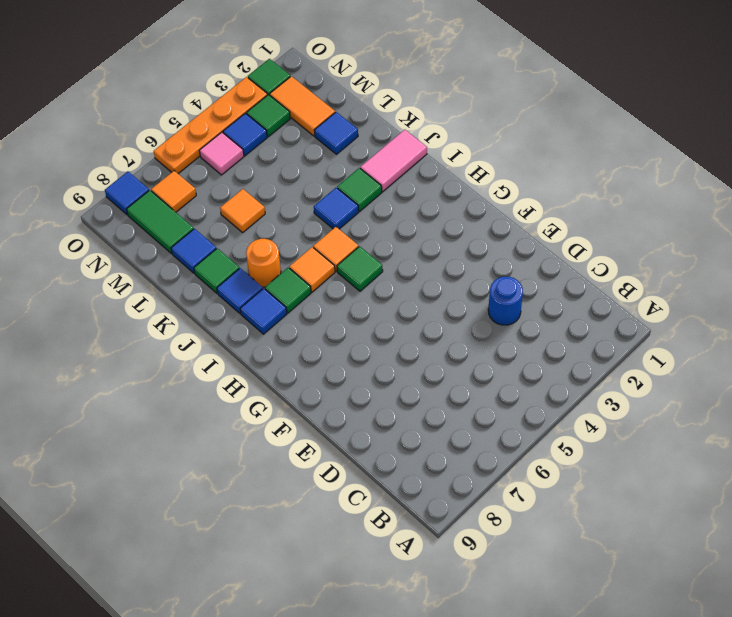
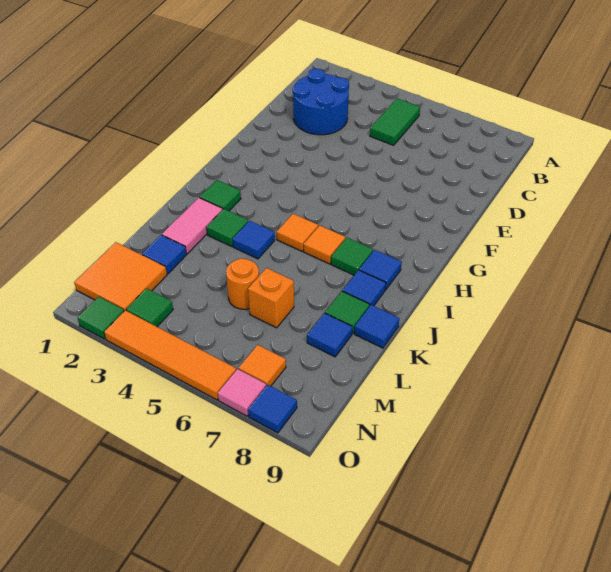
blue round brick D3 level 1 -> blue round brick C2:D3 level 1
green tile H5 level 1 -> green tile I2 level 1
pink tile J1:J2 level 1 -> pink tile J2:K2 level 1
orange round brick J7 level 1 -> orange round brick L5 level 1
orange tile L6 level 1 -> orange brick L6 level 1
orange tile M2:N2 level 1 -> orange tile M1:N2 level 1
green tile M8:N8 level 1 -> green tile B5:C5 level 1
blue tile N4 level 1 -> blue tile K9 level 1
pink tile N5 level 1 -> pink tile O7 level 1
orange plate O3:O6 level 1 -> orange tile O3:O6 level 1

